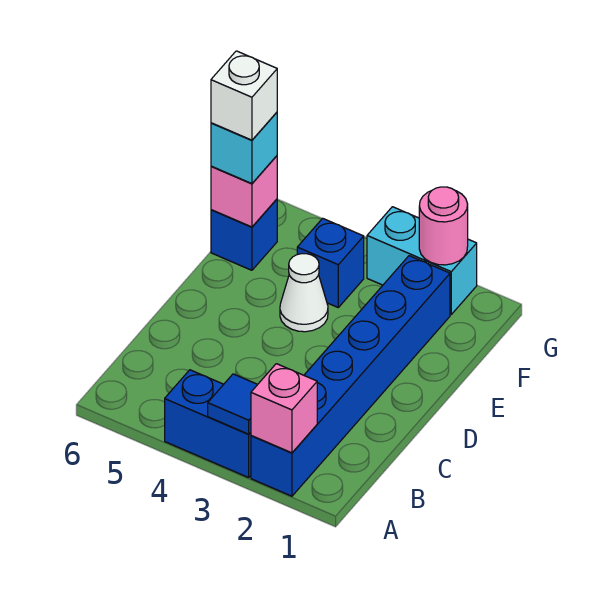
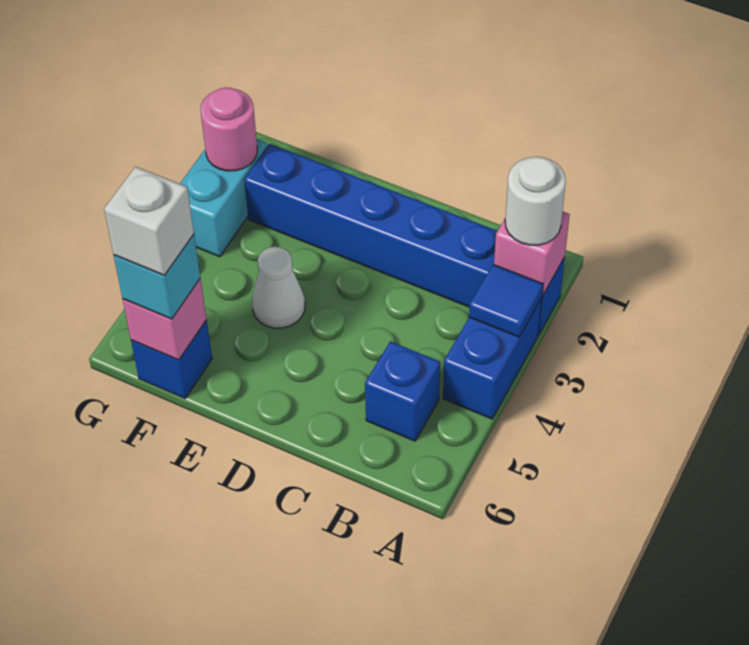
none -> white round brick A2 level 3
blue brick F4 level 1 -> blue brick B5 level 1

